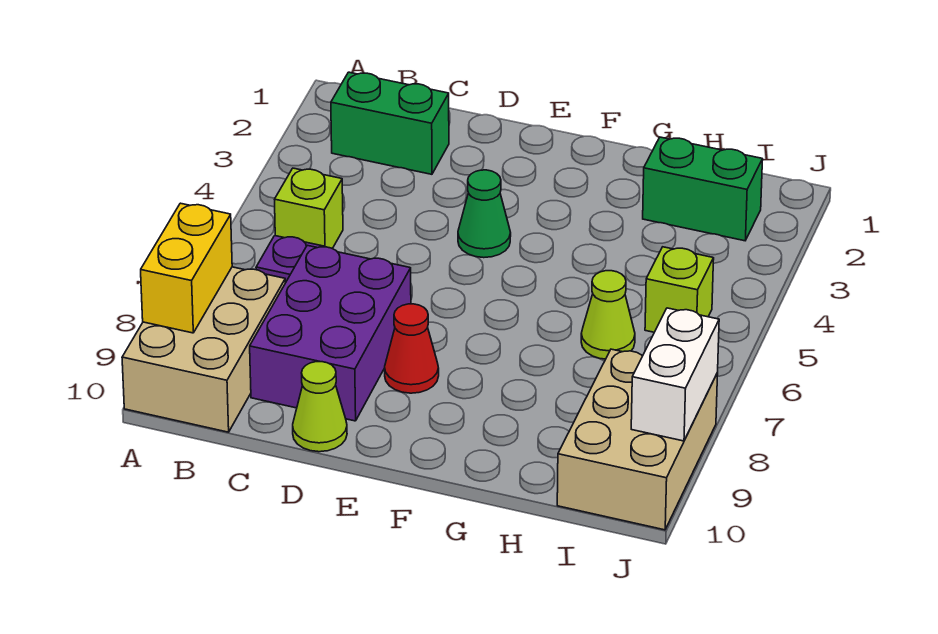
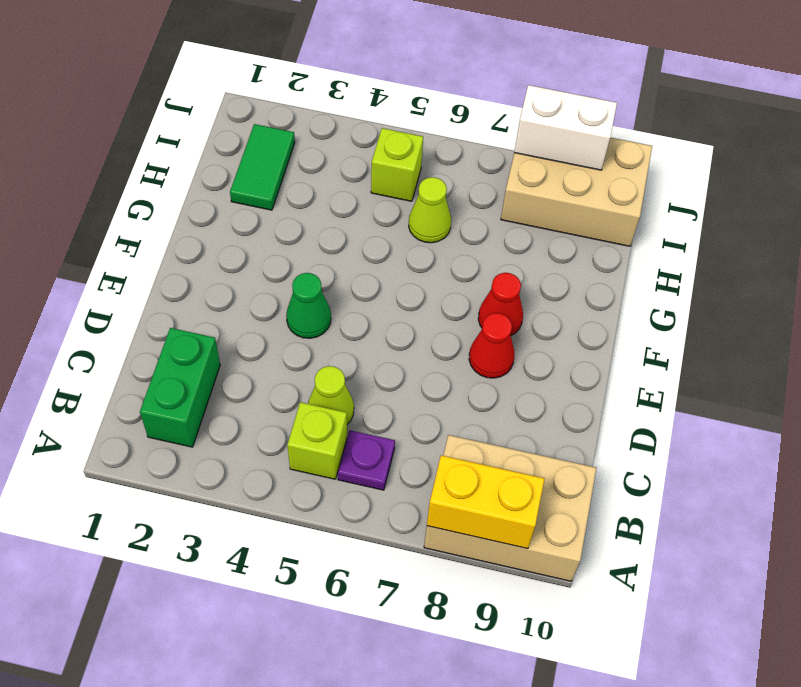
purple brick C7:D9 level 1 -> none
lime cone D10 level 1 -> lime cone C5 level 1
none -> red cone F8 level 1
green brick H2:I2 level 1 -> green tile H2:I2 level 1

